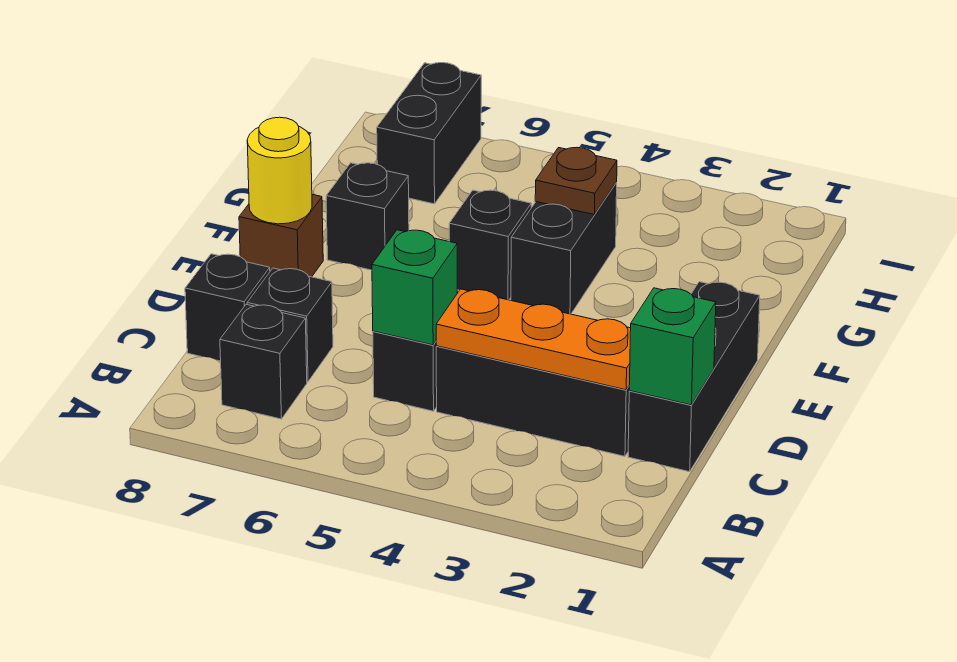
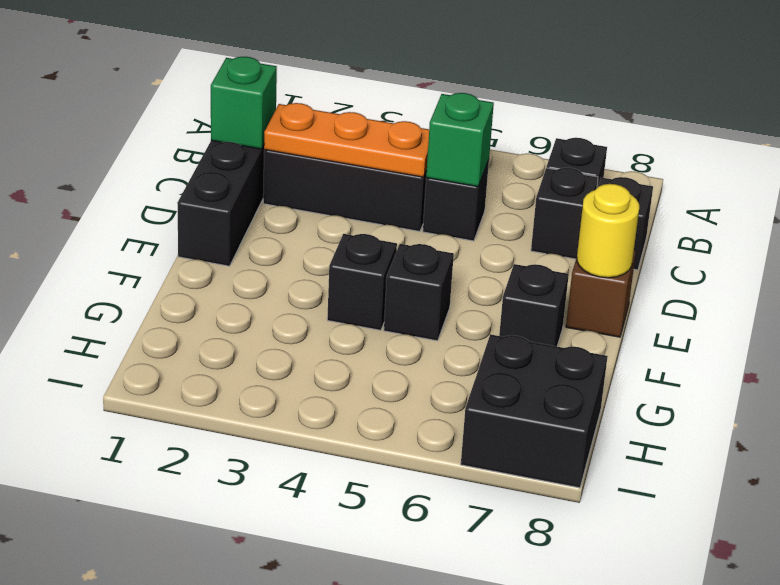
black brick F4:G4 level 1 -> black brick F4 level 1
brown plate G4 level 2 -> none
black brick H7:I7 level 1 -> black brick H7:I8 level 1

